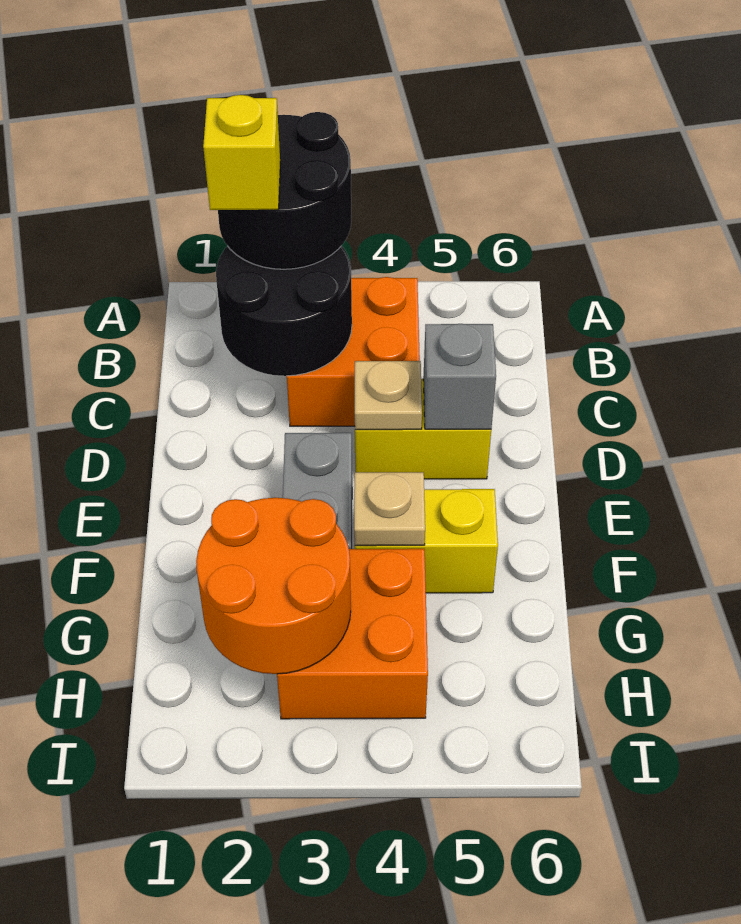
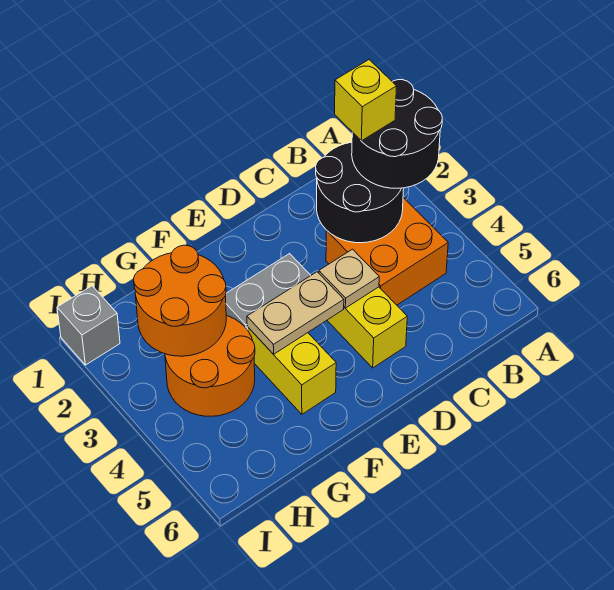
grey brick D5 level 2 -> grey brick I1 level 1
tan plate F4 level 2 -> tan plate E4:F4 level 2
orange brick G3:H4 level 1 -> orange round brick G3:H4 level 1

